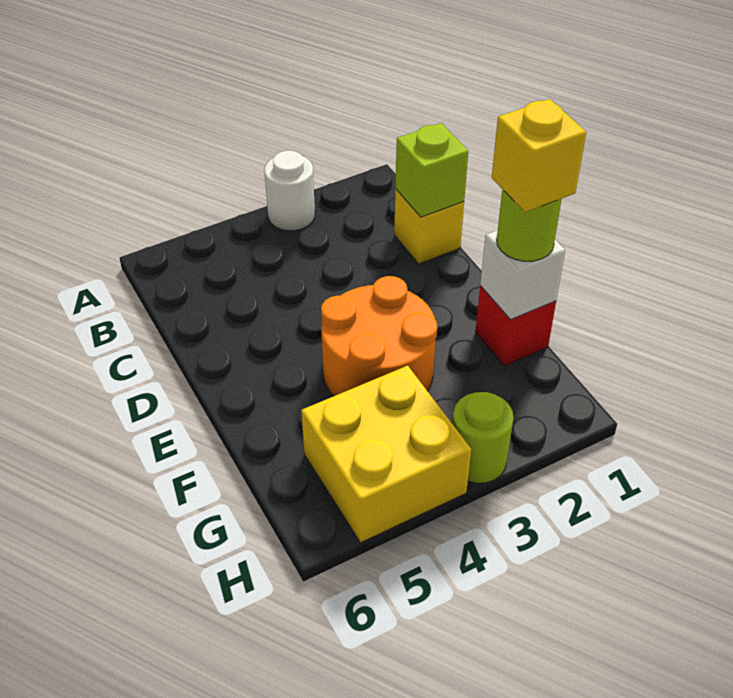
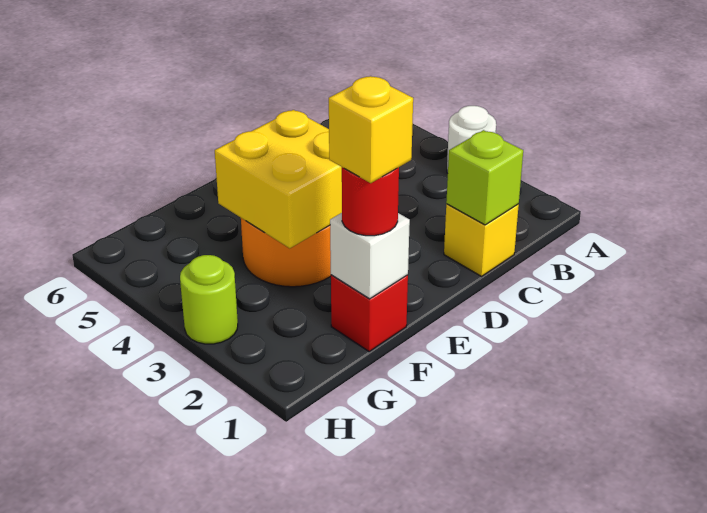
lime round brick F1 level 3 -> red round brick F1 level 3
yellow brick G4:H5 level 1 -> yellow brick E3:F4 level 2

